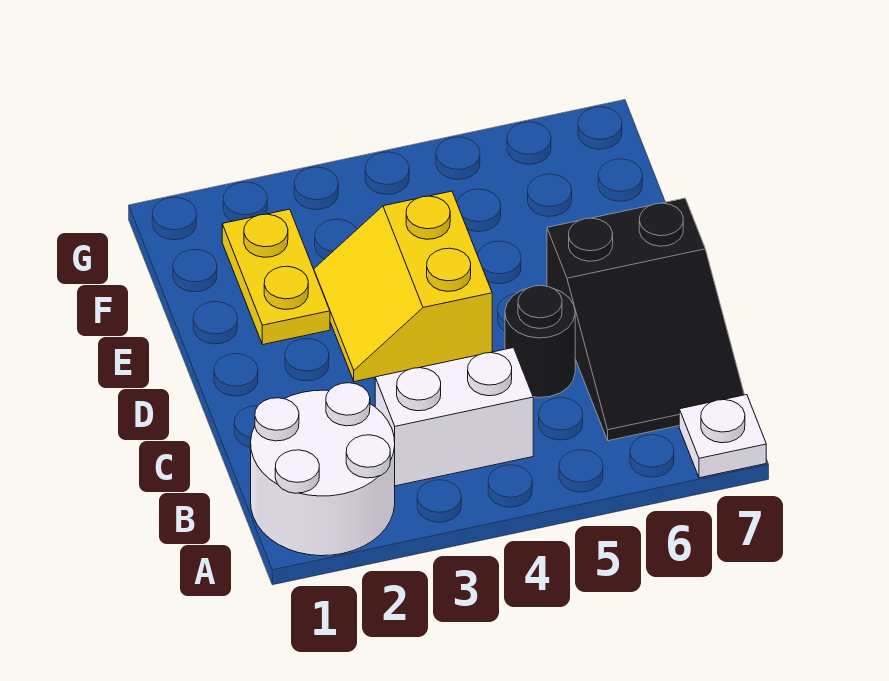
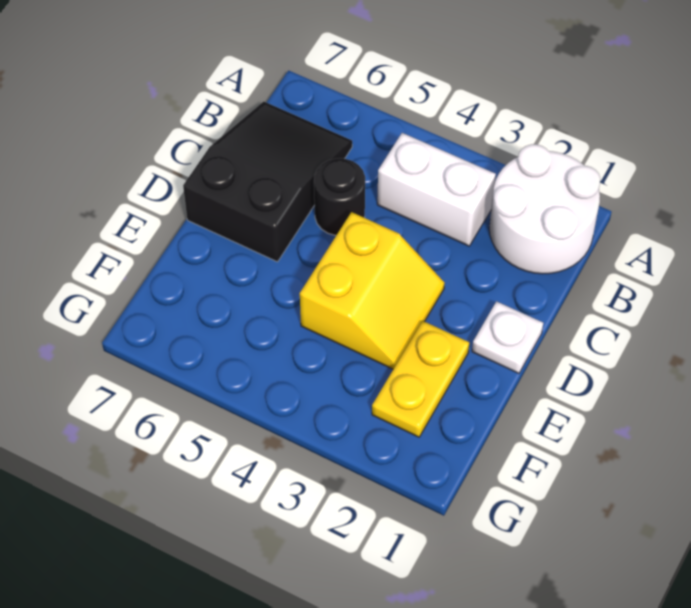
white plate A7 level 1 -> white plate D1 level 1

